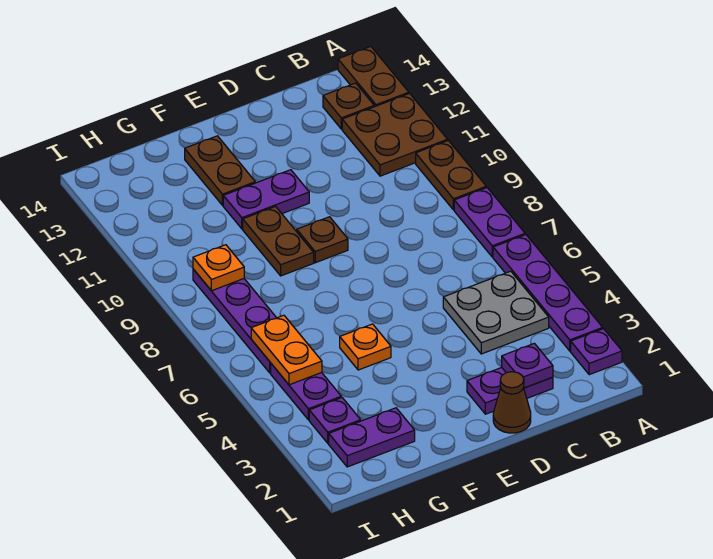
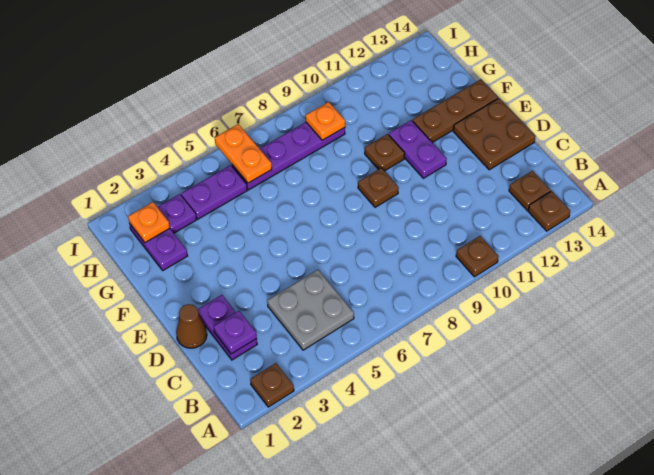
purple plate A2 level 1 -> brown plate A2 level 1
purple plate A3:A6 level 1 -> none
purple plate A7:A8 level 1 -> none
brown plate A9:A10 level 1 -> brown plate A10 level 1
brown plate A11:B12 level 1 -> brown plate D13:E14 level 1
brown plate A13:A14 level 1 -> brown plate A13 level 1
orange plate F5 level 1 -> orange plate H2 level 2
brown plate F9:F10 level 1 -> brown plate F10 level 1
brown plate F12:F13 level 1 -> brown plate F12:F14 level 1
orange plate H5:H6 level 2 -> orange plate H6:I6 level 2

